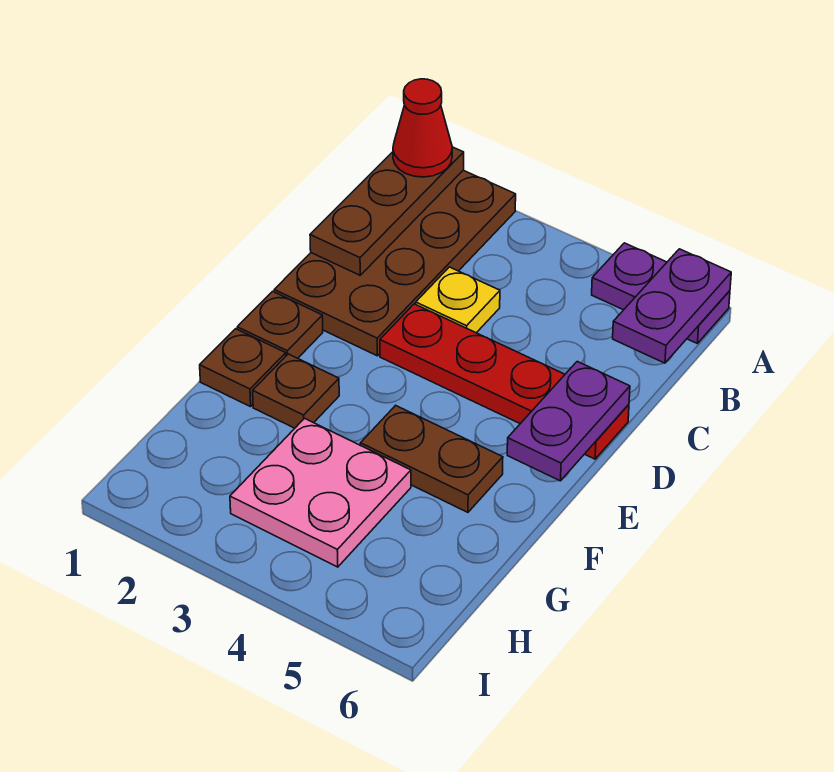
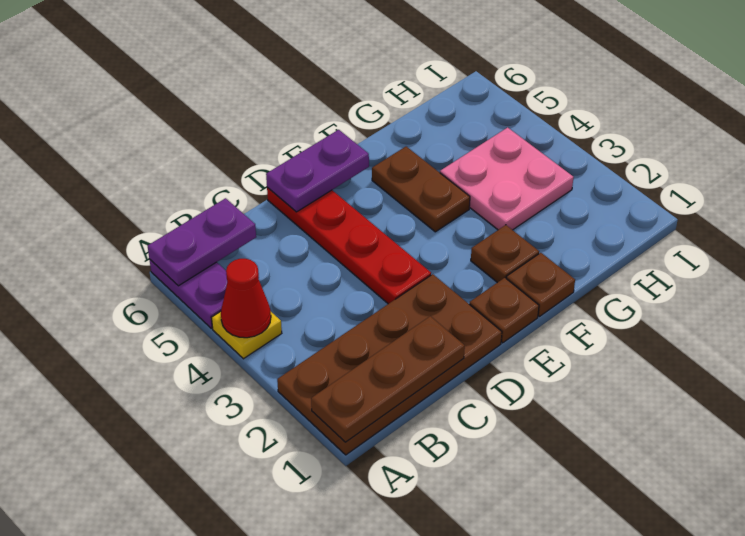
red cone A1 level 3 -> red cone A4 level 2
yellow plate C3 level 1 -> yellow plate A4 level 1

